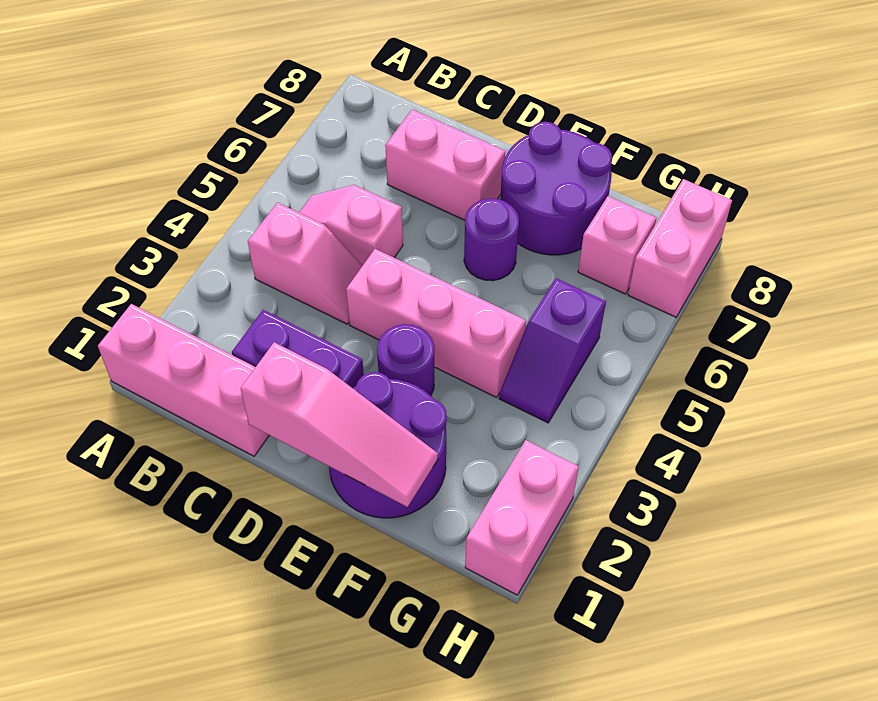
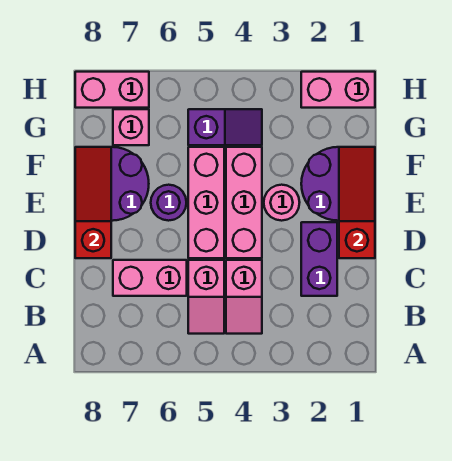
pink brick A1:C1 level 1 -> pink brick D5:F5 level 1
pink slope B4:C4 level 1 top B -> pink slope B4:C4 level 1 top C
pink brick C7:D7 level 1 -> pink brick C6:C7 level 1
pink slope D1:F1 level 2 top D -> red slope D1:F1 level 2 top D
none -> red slope D8:F8 level 2 top D
purple round brick E3 level 1 -> pink round brick E3 level 1

